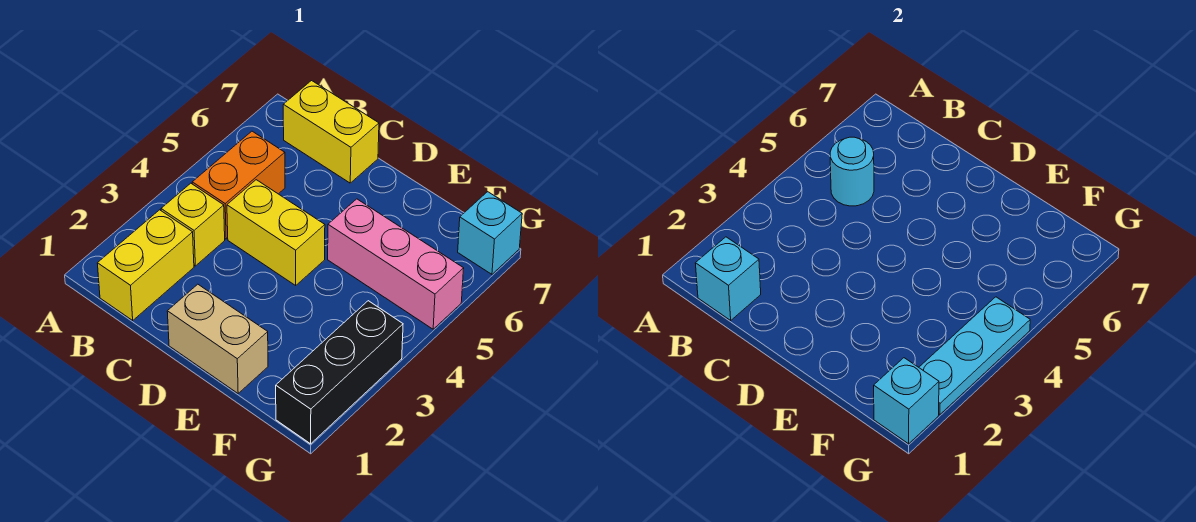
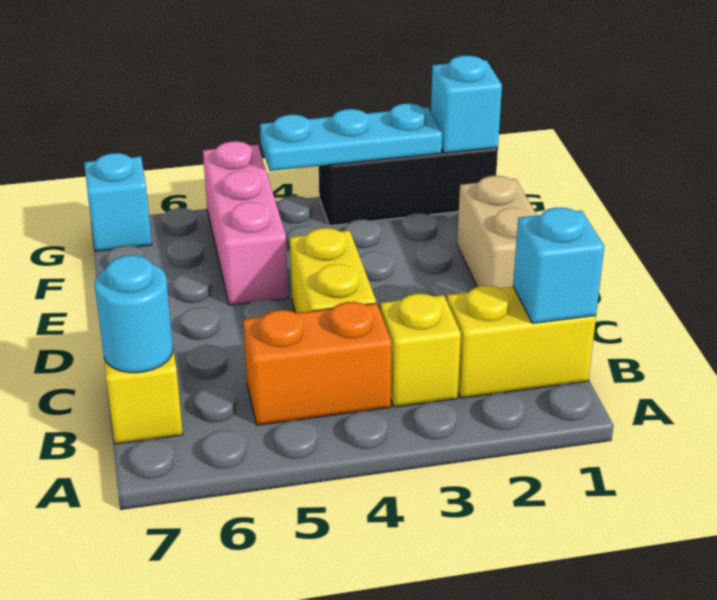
cyan round brick B5 level 2 -> cyan round brick B7 level 2

